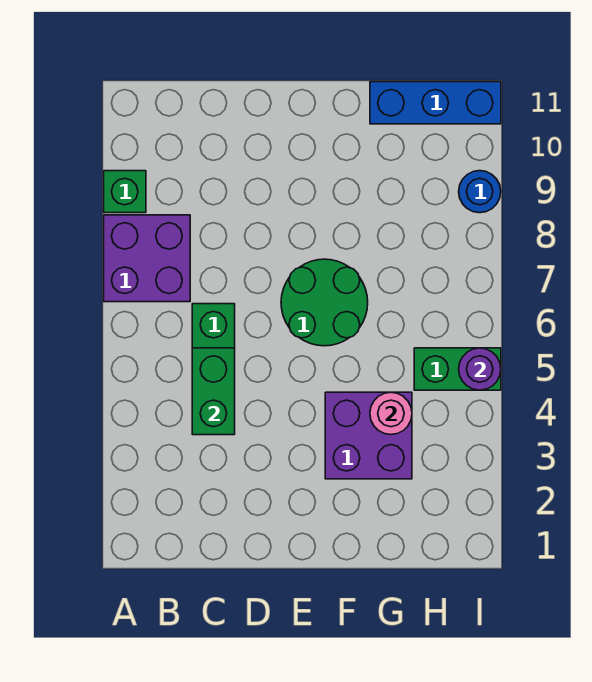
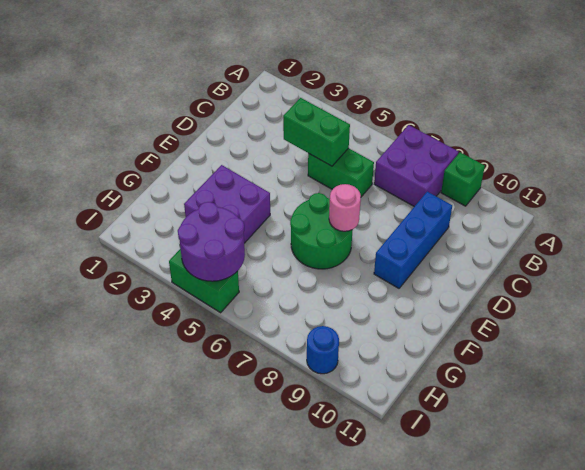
pink round brick G4 level 2 -> pink round brick E7 level 2
blue brick G11:I11 level 1 -> blue brick C9:E9 level 1
green brick H5:I5 level 1 -> green brick I4:I5 level 1
purple round brick I5 level 2 -> purple round brick H4:I5 level 2

